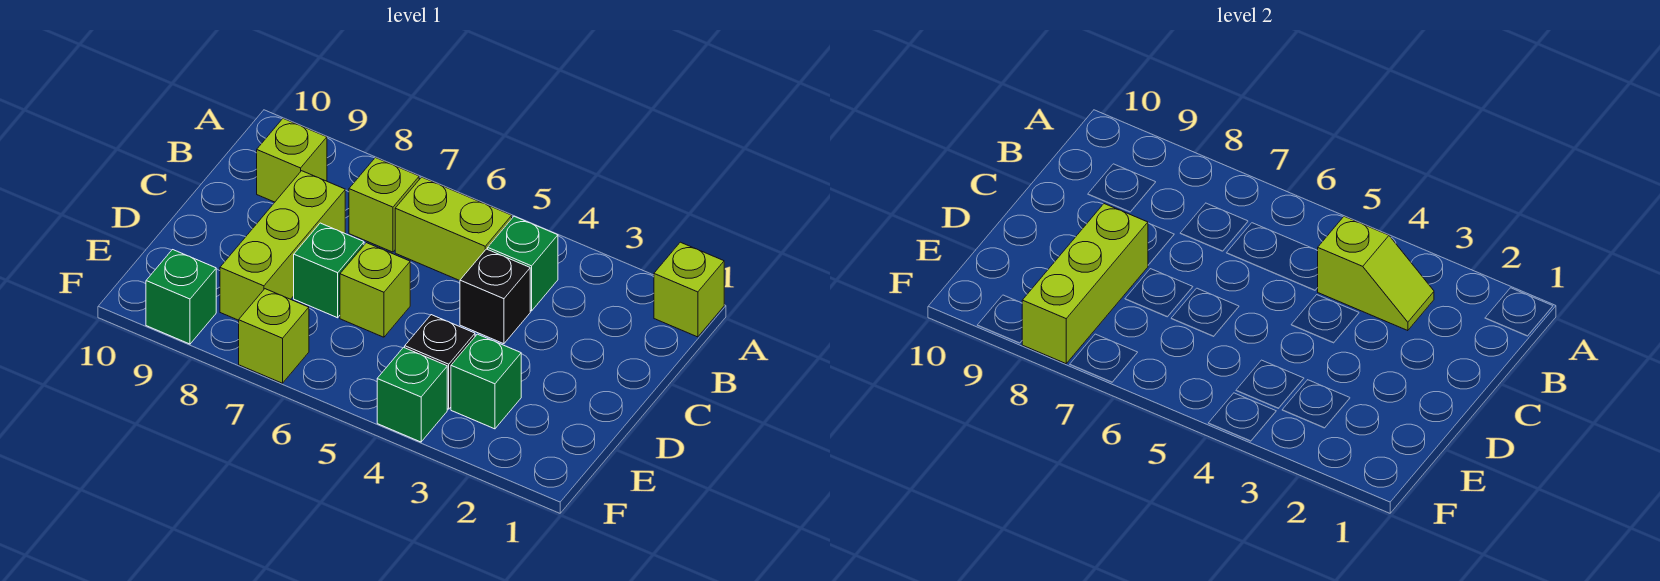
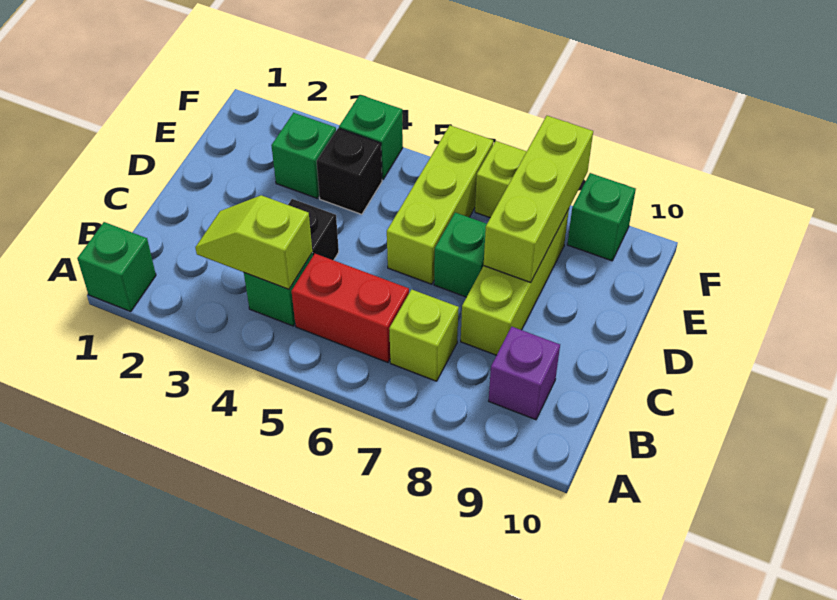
lime brick A1 level 1 -> green brick A1 level 1
lime brick B5:B6 level 1 -> red brick B5:B6 level 1
lime brick B9 level 1 -> purple brick B9 level 1
lime brick D6 level 1 -> lime brick D6:F6 level 1

